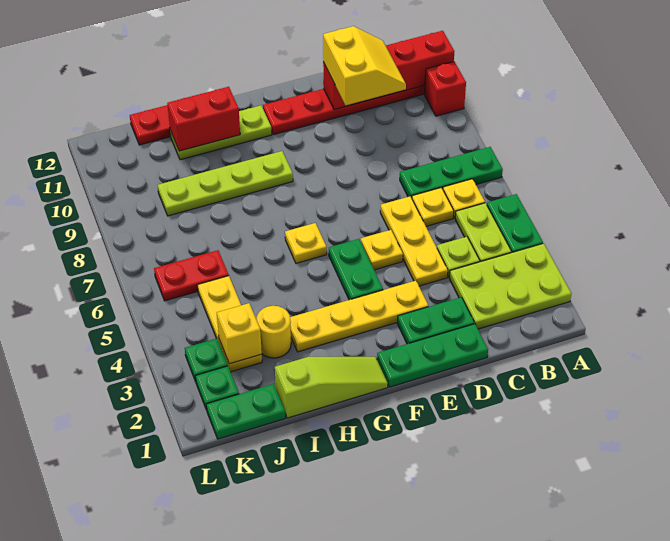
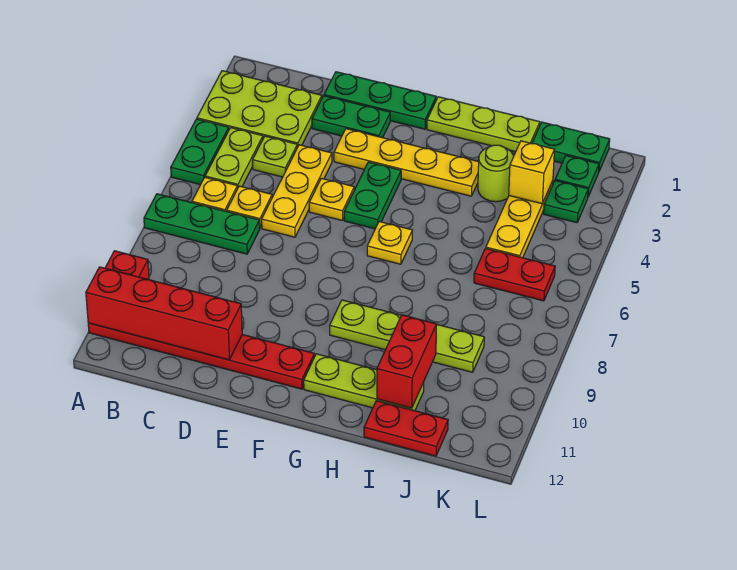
yellow slope C10:D11 level 3 top D -> none
lime slope G1:I1 level 1 top I -> lime plate G1:I1 level 1
red brick H11:I11 level 2 -> red brick I10:I11 level 2
yellow round brick I3 level 1 -> lime round brick I3 level 1

